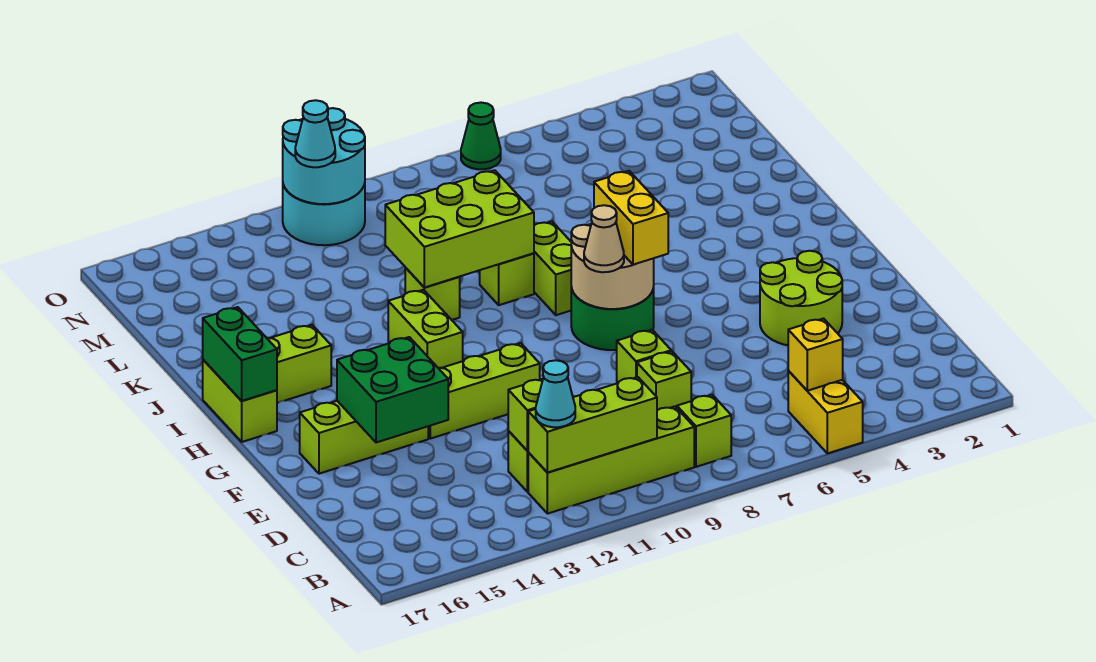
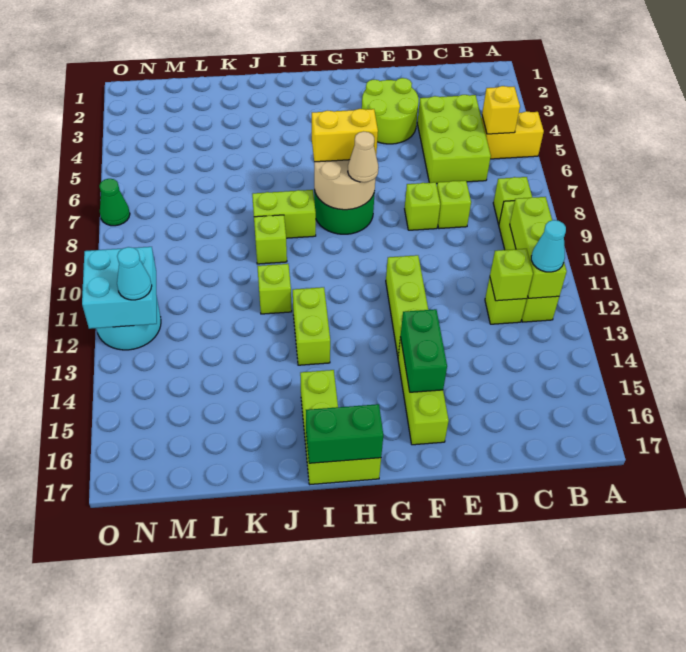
green brick E14:F15 level 2 -> green brick F14:F15 level 2
lime brick H12:I12 level 1 -> lime brick I12:I13 level 1
lime brick J9:K11 level 2 -> lime brick C4:D6 level 1
cyan round brick N11:O12 level 2 -> cyan brick N11:O12 level 2

